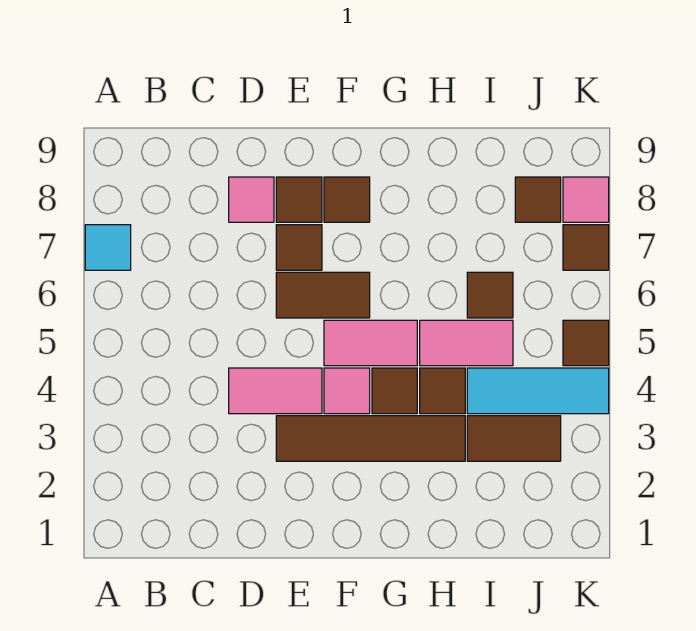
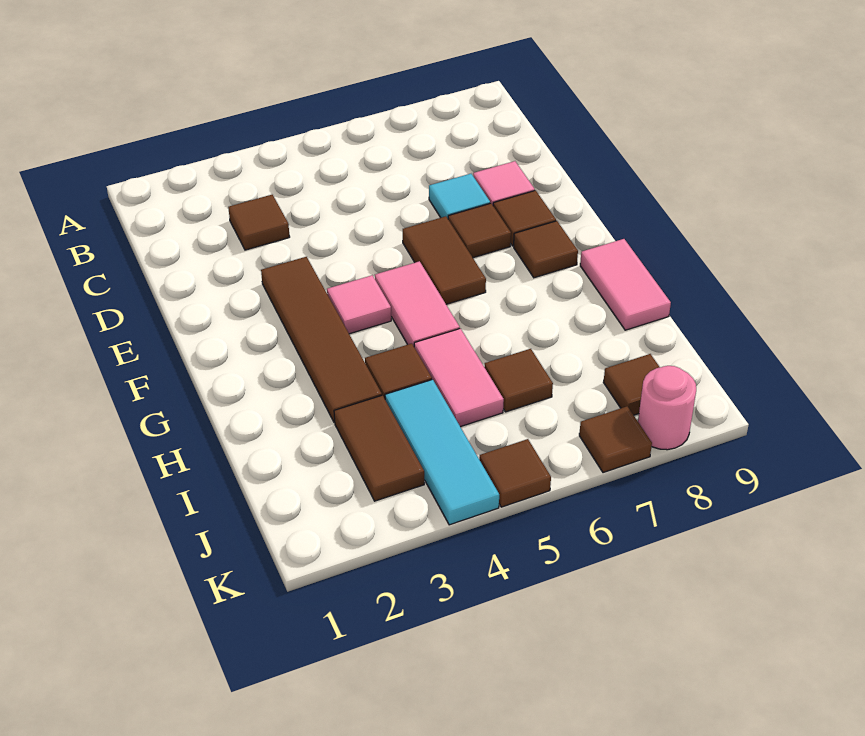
cyan tile A7 level 1 -> cyan tile D7 level 1
pink tile D4:E4 level 1 -> pink tile G9:H9 level 1
brown tile G4 level 1 -> brown tile C3 level 1
pink tile K8 level 1 -> pink round brick K8 level 1

